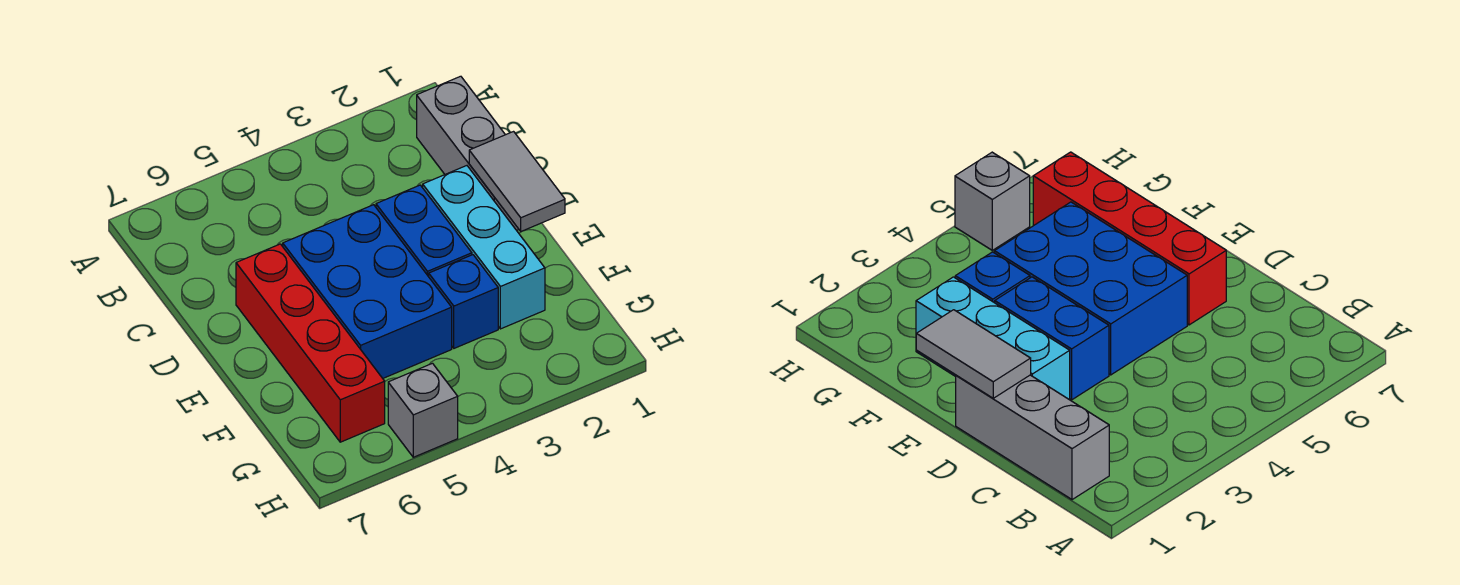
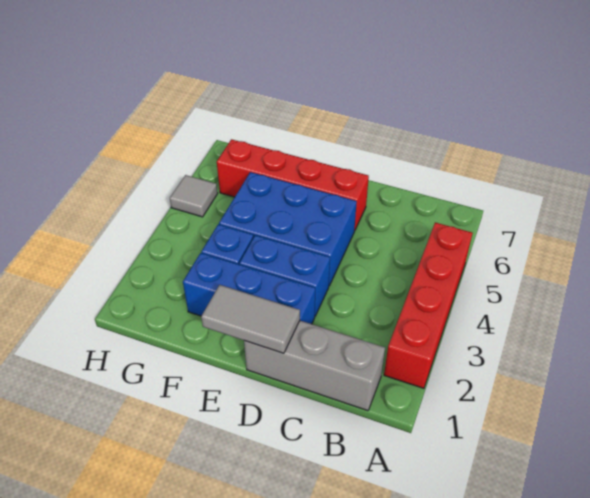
none -> red brick A2:A5 level 1
cyan brick D2:F2 level 1 -> blue brick D2:F2 level 1
grey brick H5 level 1 -> grey tile H5 level 1

